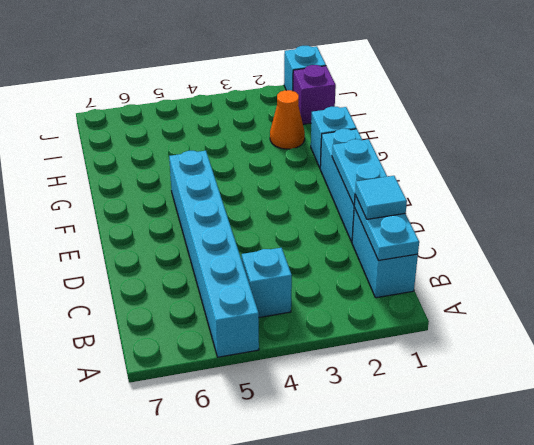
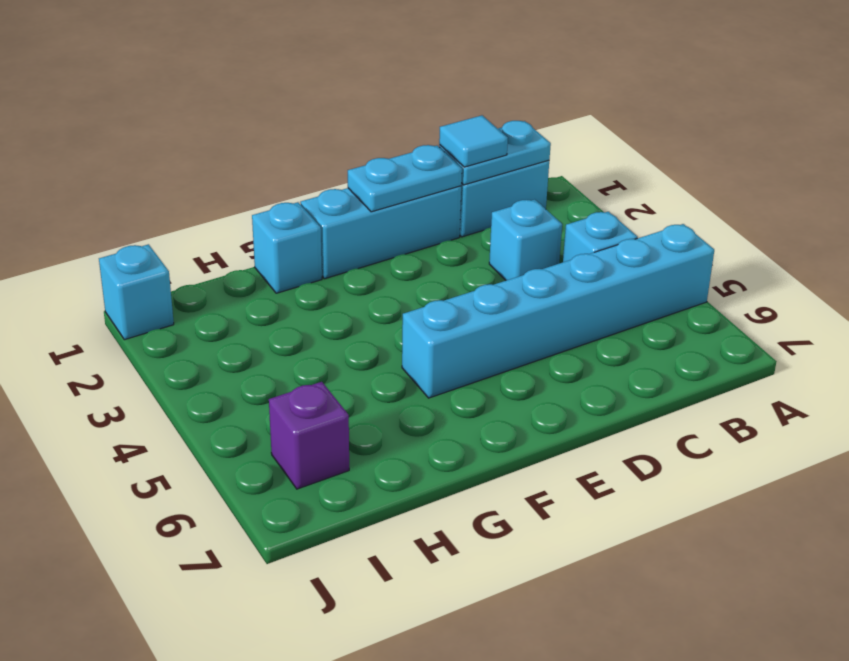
none -> cyan brick C3 level 1
orange cone H2 level 1 -> none
purple brick I1 level 1 -> purple brick I6 level 1

